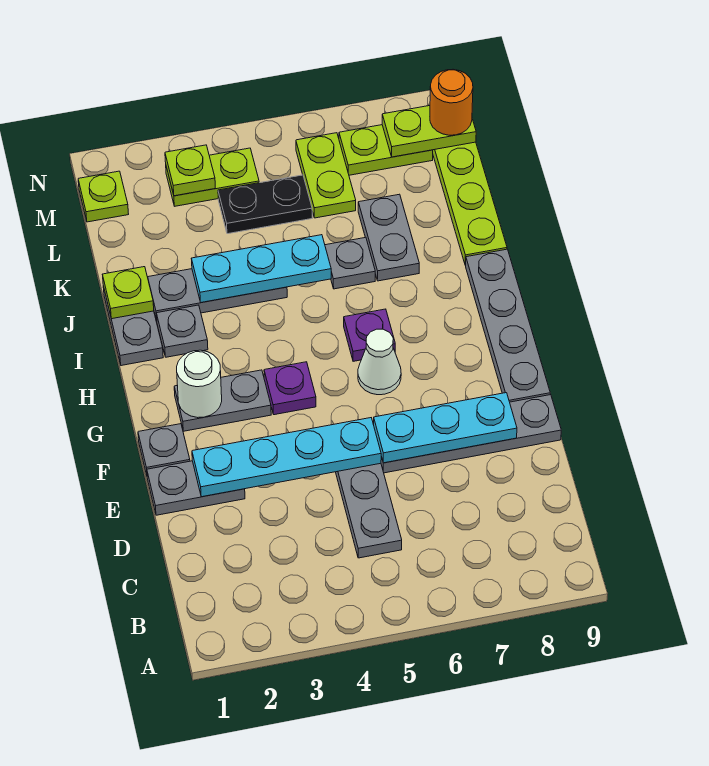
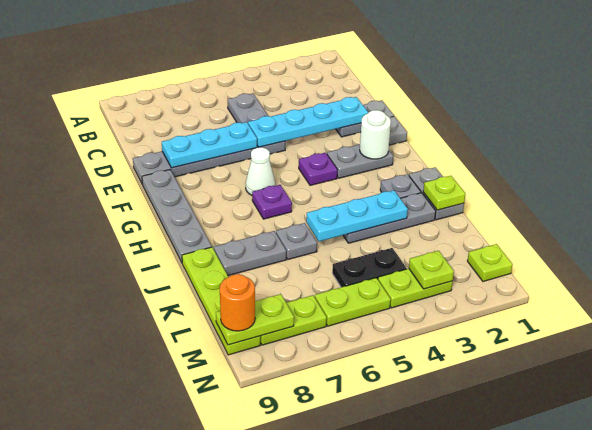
grey plate J7:K7 level 1 -> grey plate J7:J8 level 1
lime plate L6:M6 level 1 -> lime plate M5:M6 level 1

